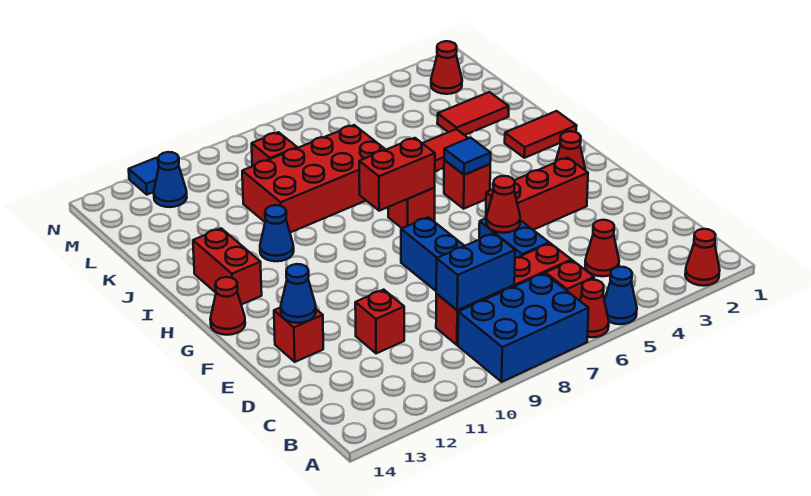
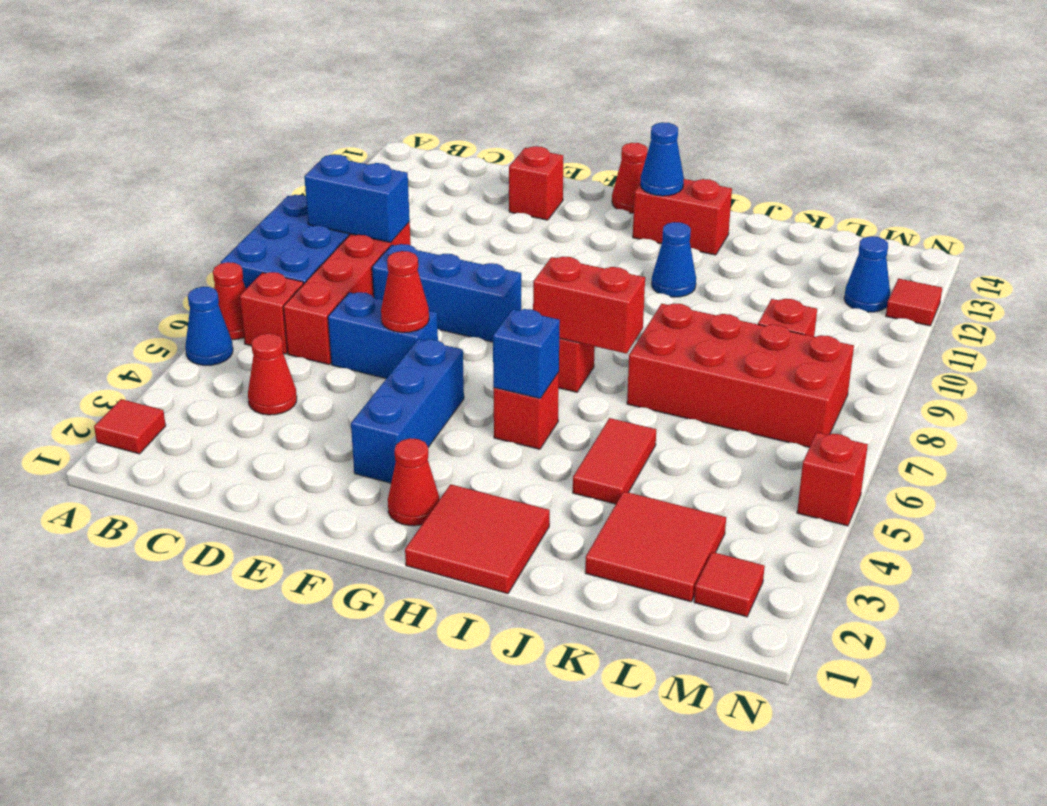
red cone A2 level 1 -> red tile A2 level 1
blue brick C8:C9 level 2 -> blue brick B9:C9 level 2
red brick D11 level 1 -> red brick N5 level 1
blue cone E13 level 2 -> blue cone H13 level 2
red brick F3:F5 level 1 -> blue brick F3:F5 level 1
blue tile H5 level 2 -> blue brick H5 level 2
red brick H7:H8 level 2 -> red brick H7:I7 level 2
red tile I1:I2 level 1 -> red tile H1:I2 level 1
red brick J7:K10 level 1 -> red brick J7:M8 level 1
red tile K2:K3 level 1 -> red tile K2:L3 level 1
red cone M2 level 1 -> red tile M2 level 1
blue tile N12 level 1 -> red tile N12 level 1

